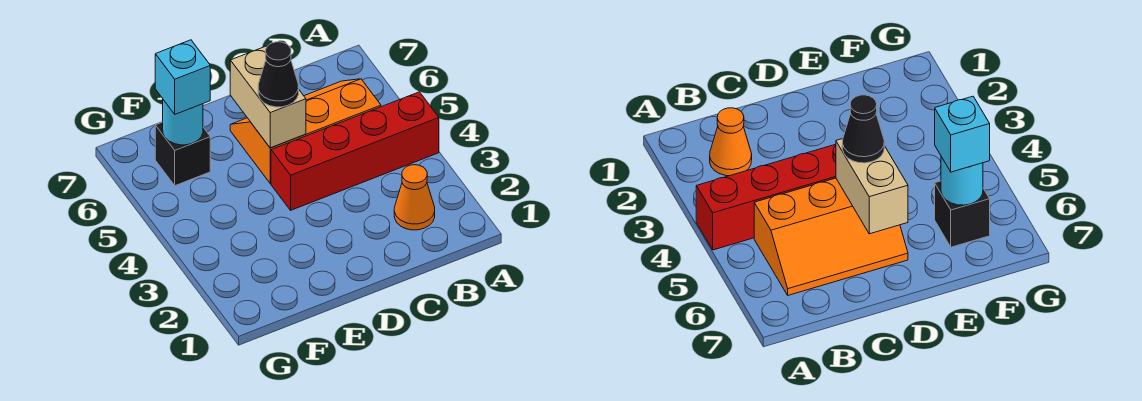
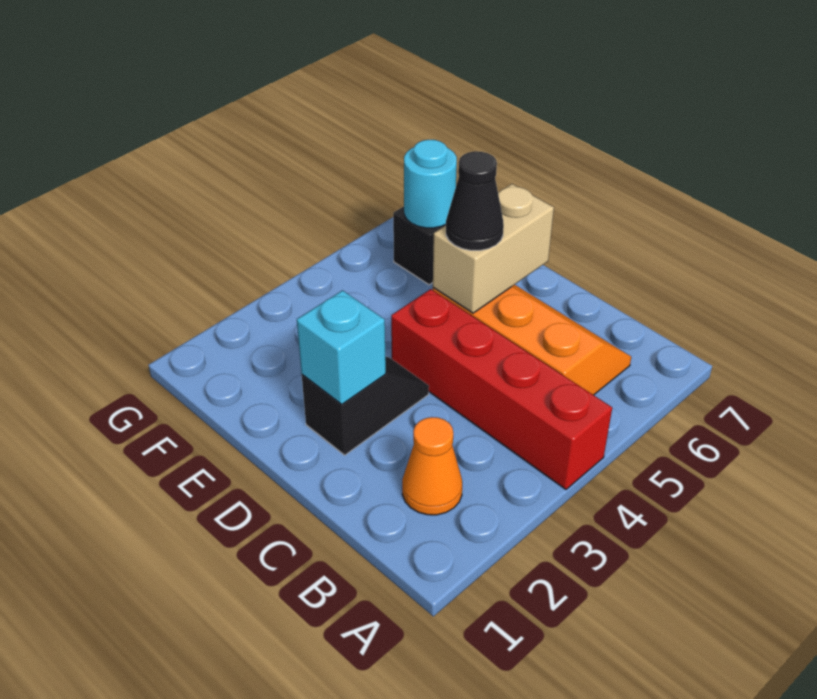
none -> black slope D2:D3 level 1 top 2
cyan brick F6 level 3 -> cyan brick D2 level 2

